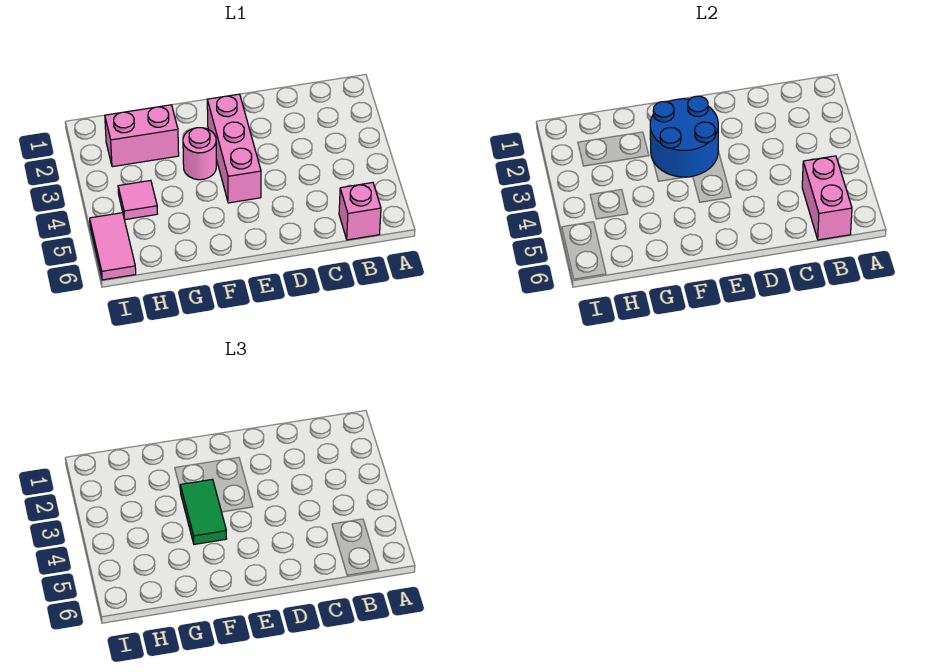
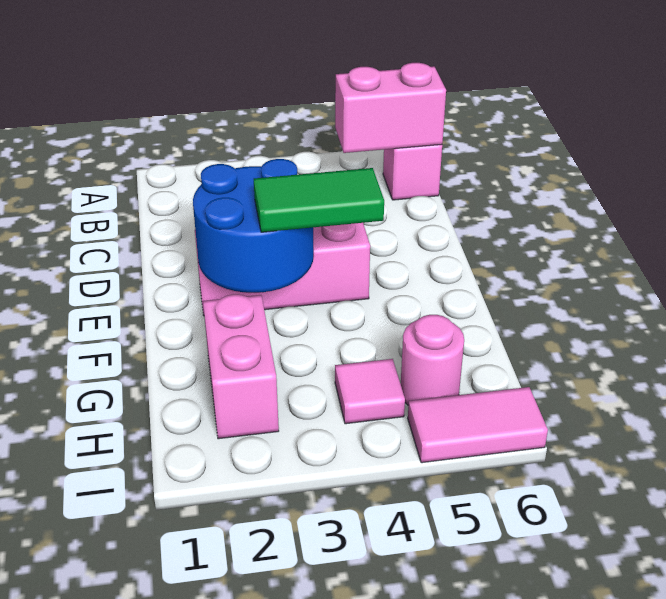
pink round brick F3 level 1 -> pink round brick H5 level 1

